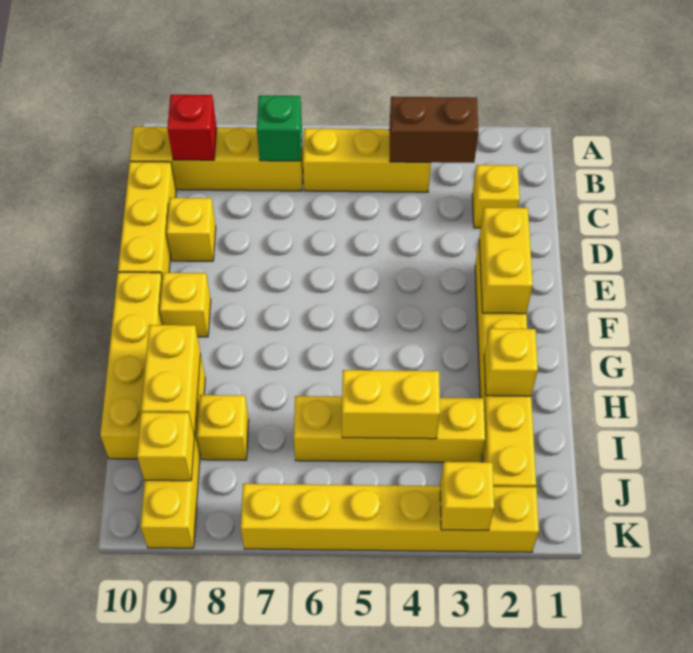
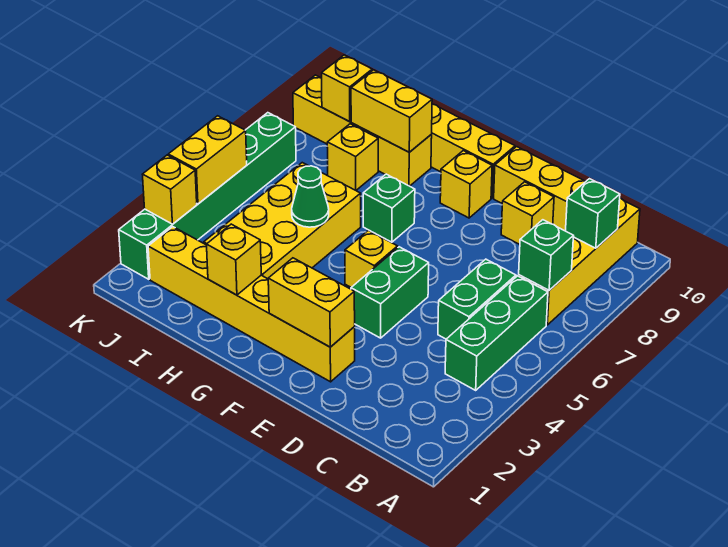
brown brick B3:B4 level 2 -> none
yellow brick B4:B6 level 1 -> green brick B4:B6 level 1
red brick B9 level 2 -> green brick B9 level 2
yellow brick C2 level 1 -> yellow brick F5 level 1
none -> green brick C5:C6 level 1
none -> green brick E4:E5 level 1
none -> green brick G7 level 1
none -> green cone H5 level 2
yellow brick I3:I6 level 1 -> yellow brick H3:I6 level 1
yellow brick I4:I5 level 2 -> yellow brick K4:K5 level 2
yellow brick K2:K7 level 1 -> green brick K2:K7 level 1

